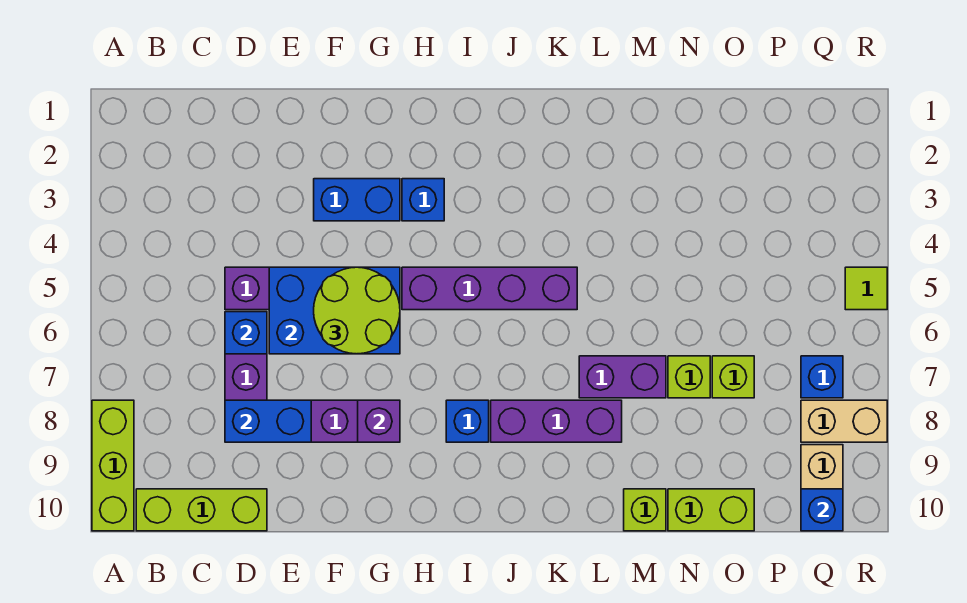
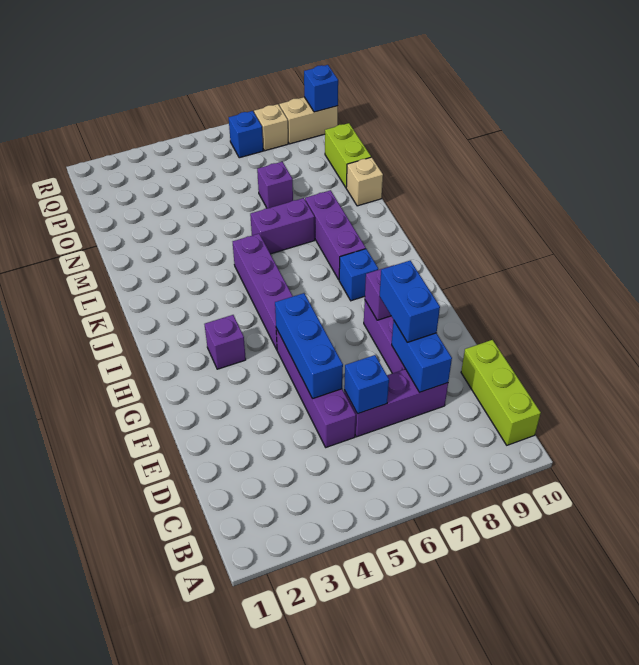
lime brick A8:A10 level 1 -> none
blue brick E5:G6 level 2 -> blue brick E5:G5 level 2
blue brick F3:G3 level 1 -> blue brick E8:F8 level 3
lime round brick F5:G6 level 3 -> none
blue brick H3 level 1 -> purple brick H3 level 1
purple brick L7:M7 level 1 -> purple brick L6:L7 level 1
lime brick M10 level 1 -> tan brick M10 level 1
lime brick N7 level 1 -> purple brick N7 level 1
lime brick O7 level 1 -> none
tan brick Q8:R8 level 1 -> tan brick Q8 level 1
lime tile R5 level 1 -> none

